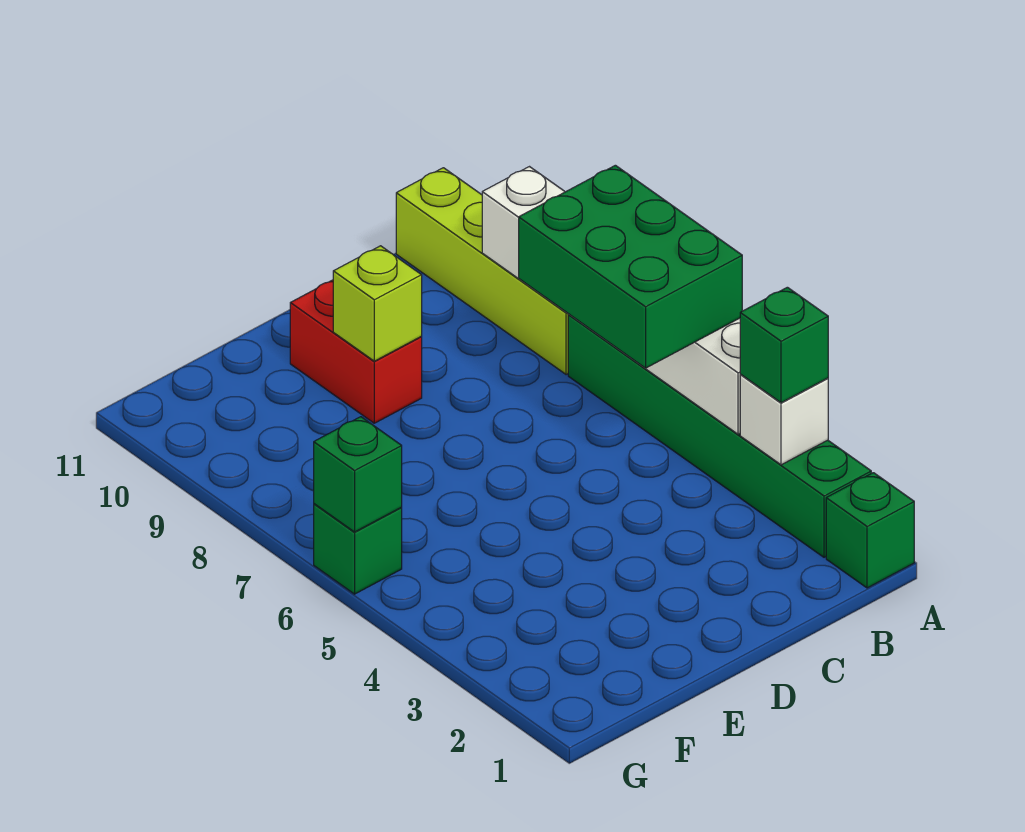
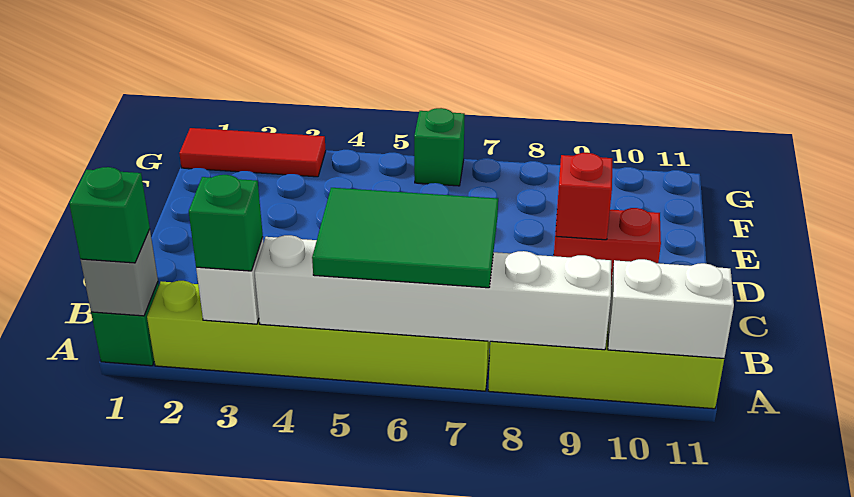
none -> grey brick A1 level 2
green brick A2:A7 level 1 -> lime brick A2:A7 level 1
green brick A5:B7 level 3 -> green tile A5:B7 level 3
none -> white brick A10:A11 level 2
lime brick D9 level 2 -> red brick D9 level 2
none -> red tile G1:G3 level 1
green brick G6 level 2 -> green brick A1 level 3

